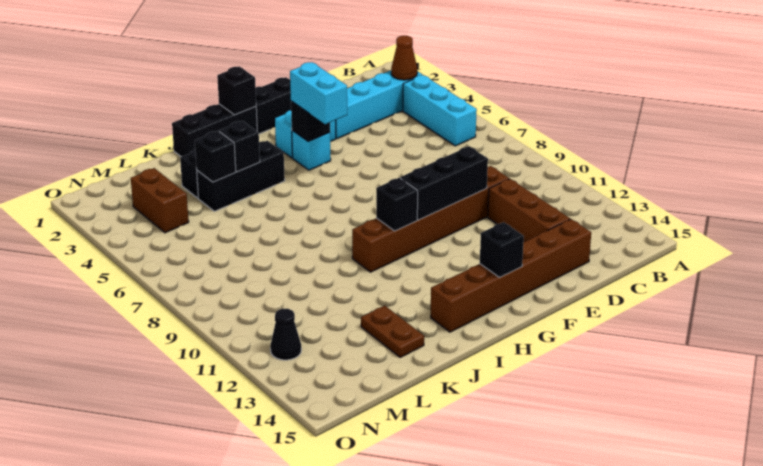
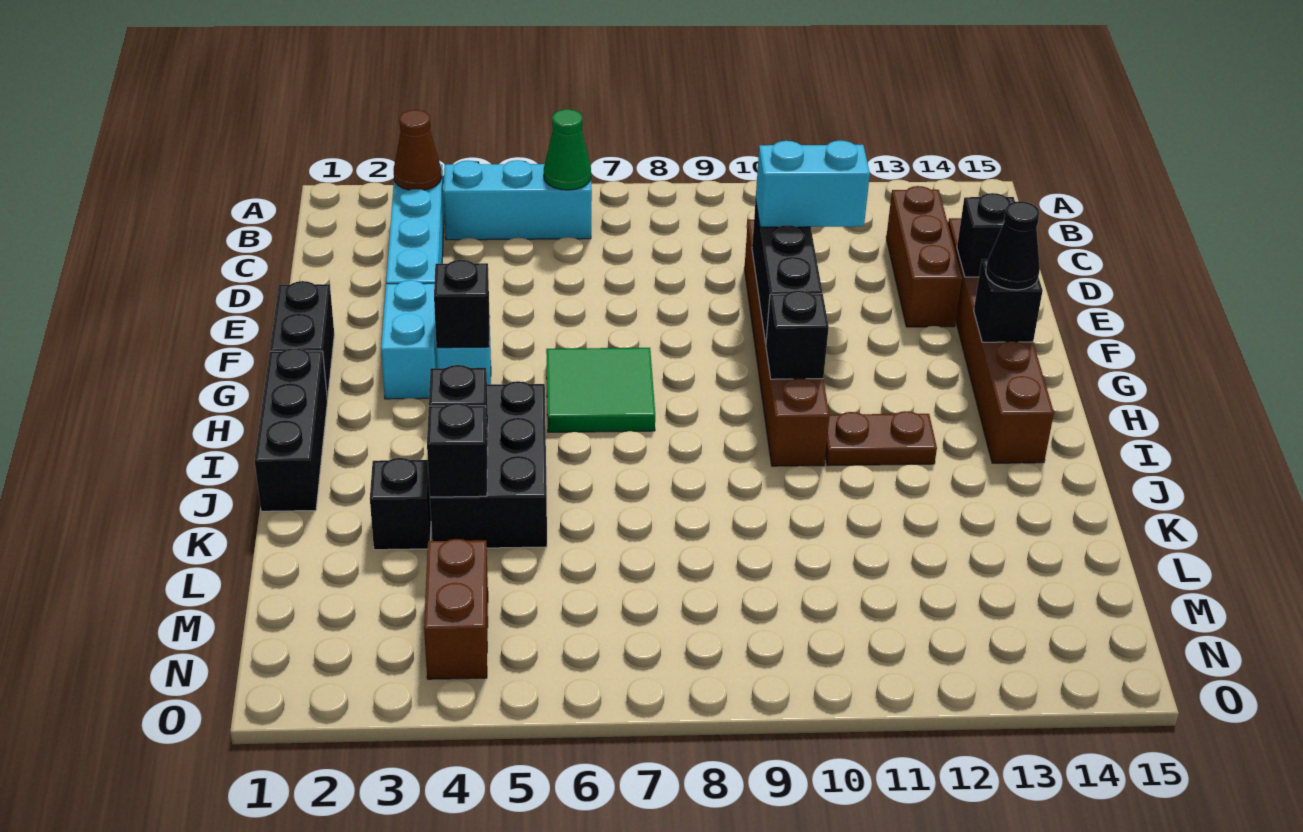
none -> green cone B6 level 2
brown brick D11:D13 level 1 -> brown brick C13:E13 level 1
cyan brick G4:G5 level 3 -> cyan brick E10:E11 level 3
none -> green tile G6:H7 level 1
black brick H1 level 2 -> black brick E14 level 2
black brick I4:K4 level 1 -> black brick I4:K5 level 1
brown plate K13:K14 level 1 -> brown plate I11:I12 level 1
brown brick M3:M4 level 1 -> brown brick M4:N4 level 1
black cone N12 level 1 -> black cone G14 level 3

